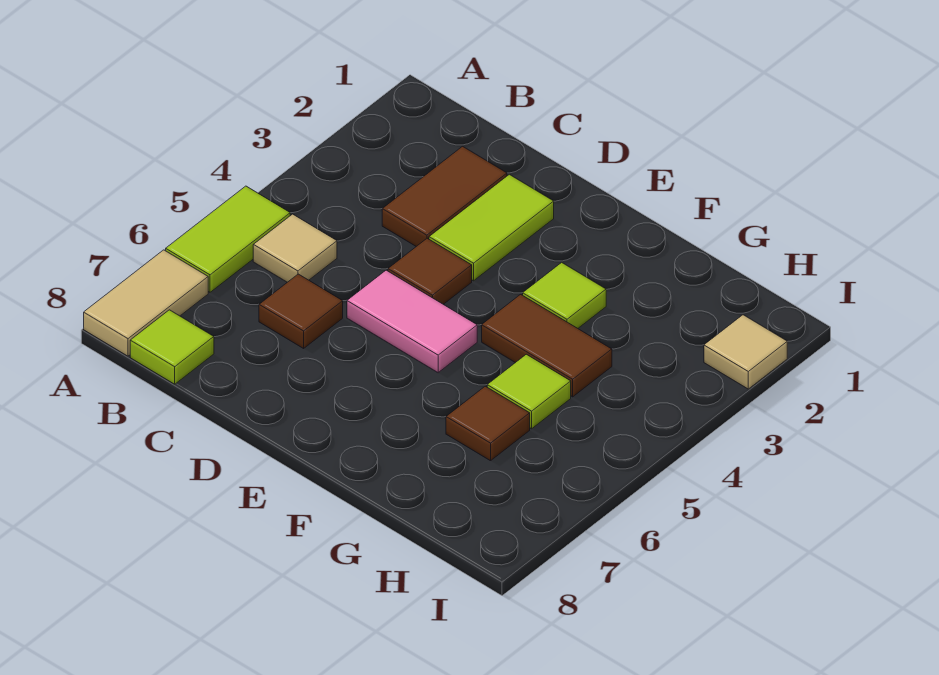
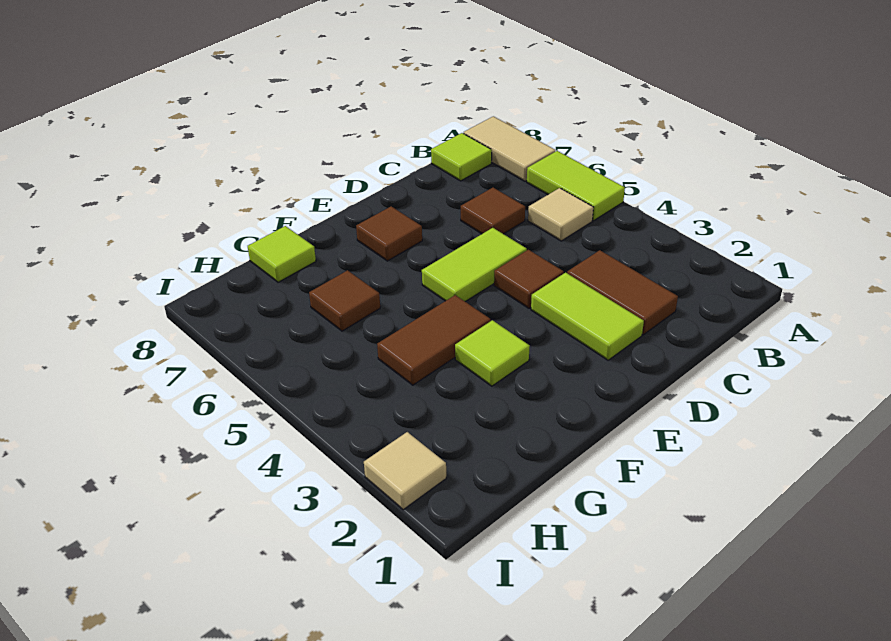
pink tile D5:E5 level 1 -> lime tile D5:E5 level 1
none -> brown tile E7 level 1
lime tile G5 level 1 -> lime tile G8 level 1

